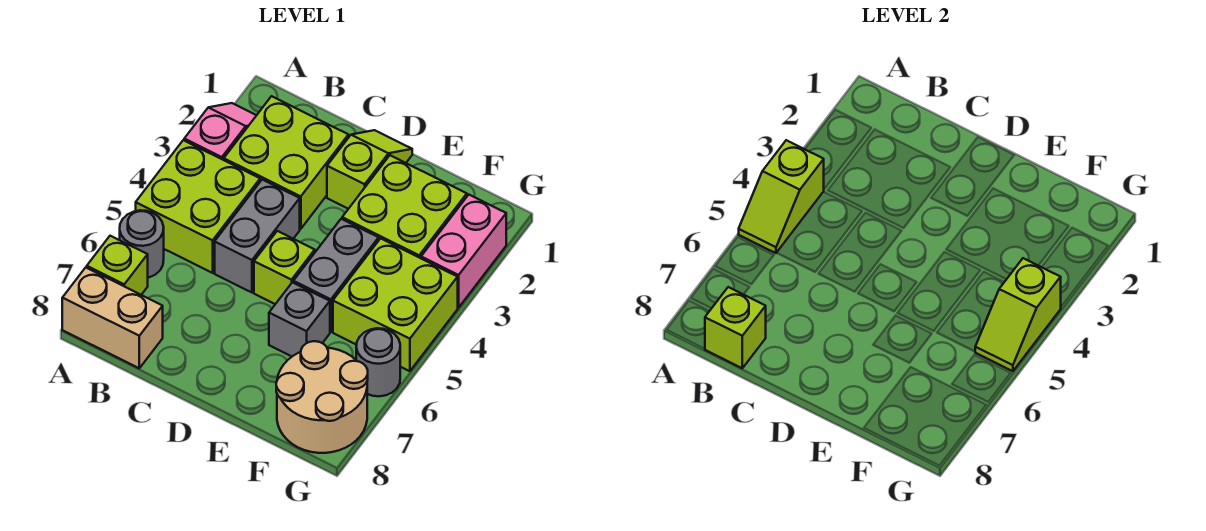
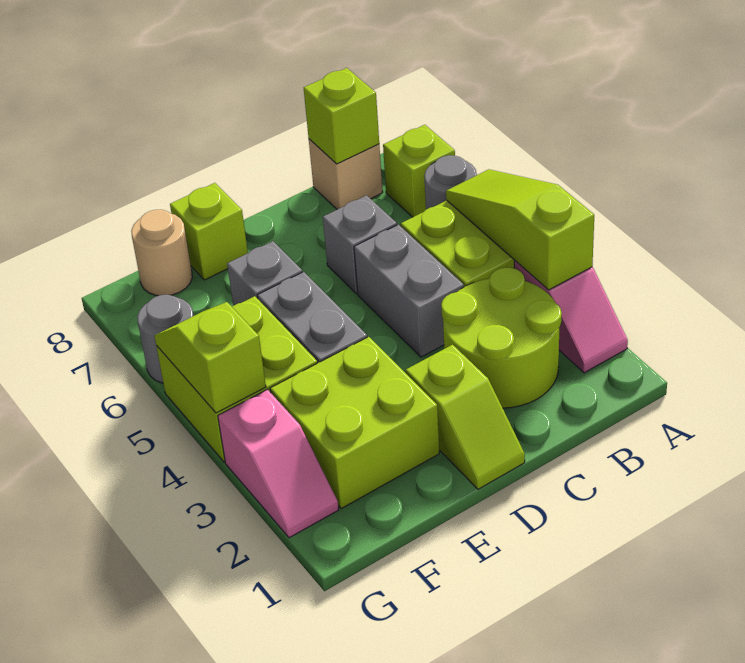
lime slope A4:A5 level 2 top 4 -> lime slope A3:A5 level 2 top 3
tan brick A8:B8 level 1 -> tan brick B8 level 1
lime brick B2:C3 level 1 -> lime round brick B2:C3 level 1
none -> grey brick C6 level 1
lime brick D5 level 1 -> lime brick E8 level 1
tan round brick F7:G8 level 1 -> tan round brick F8 level 1
pink brick G2:G3 level 1 -> pink slope G2:G3 level 1 top 3

